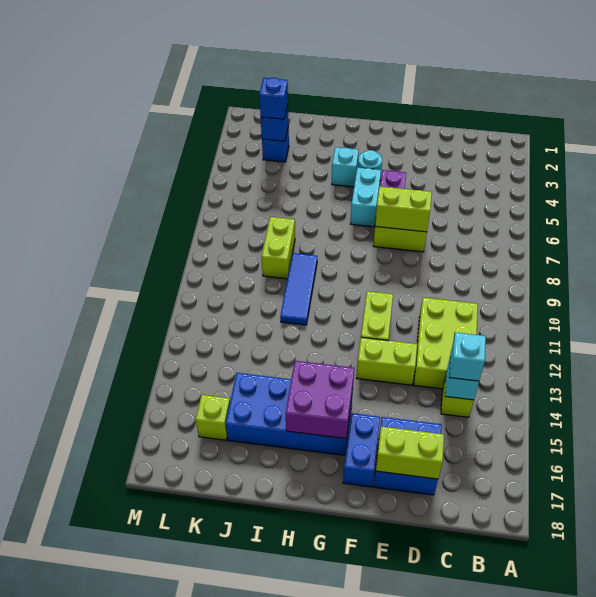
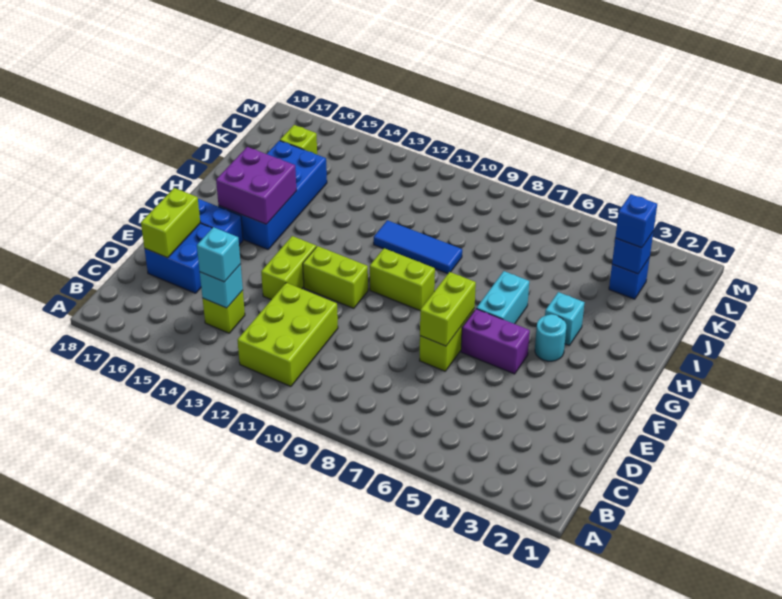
lime brick C11:D13 level 1 -> lime brick B11:D12 level 1
cyan brick G5:G6 level 1 -> cyan brick G6:H6 level 1
lime brick J8:J9 level 1 -> lime brick G9:G10 level 1

